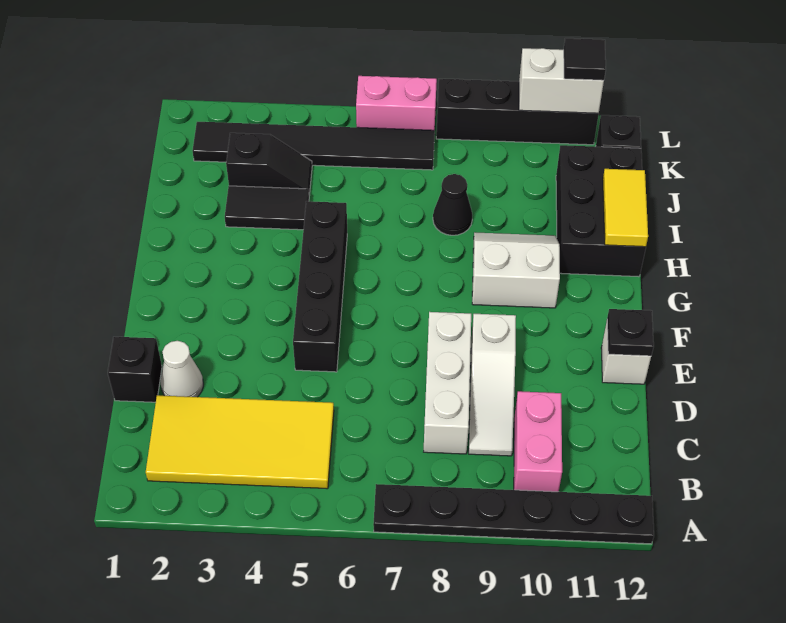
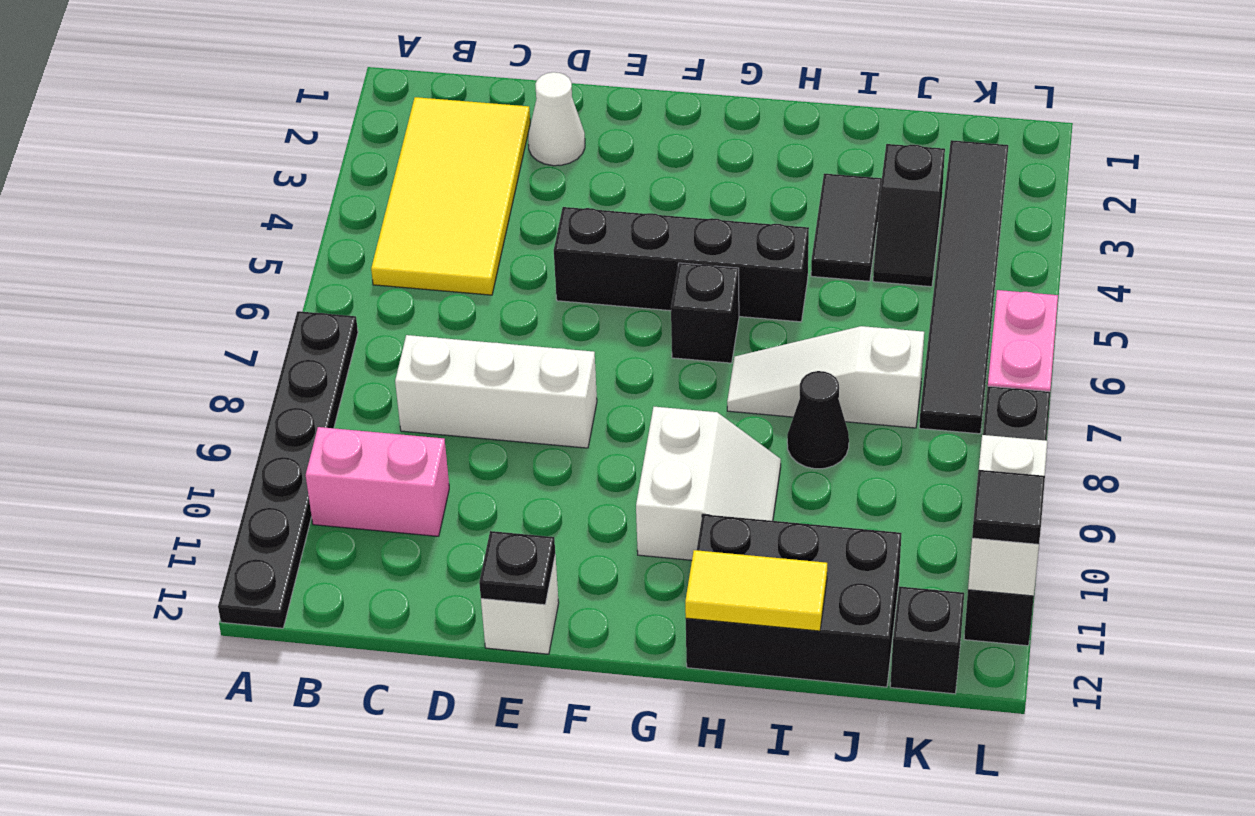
white slope C9:E9 level 1 top E -> white slope H7:J7 level 1 top J
black brick D1 level 1 -> black brick G6 level 1

